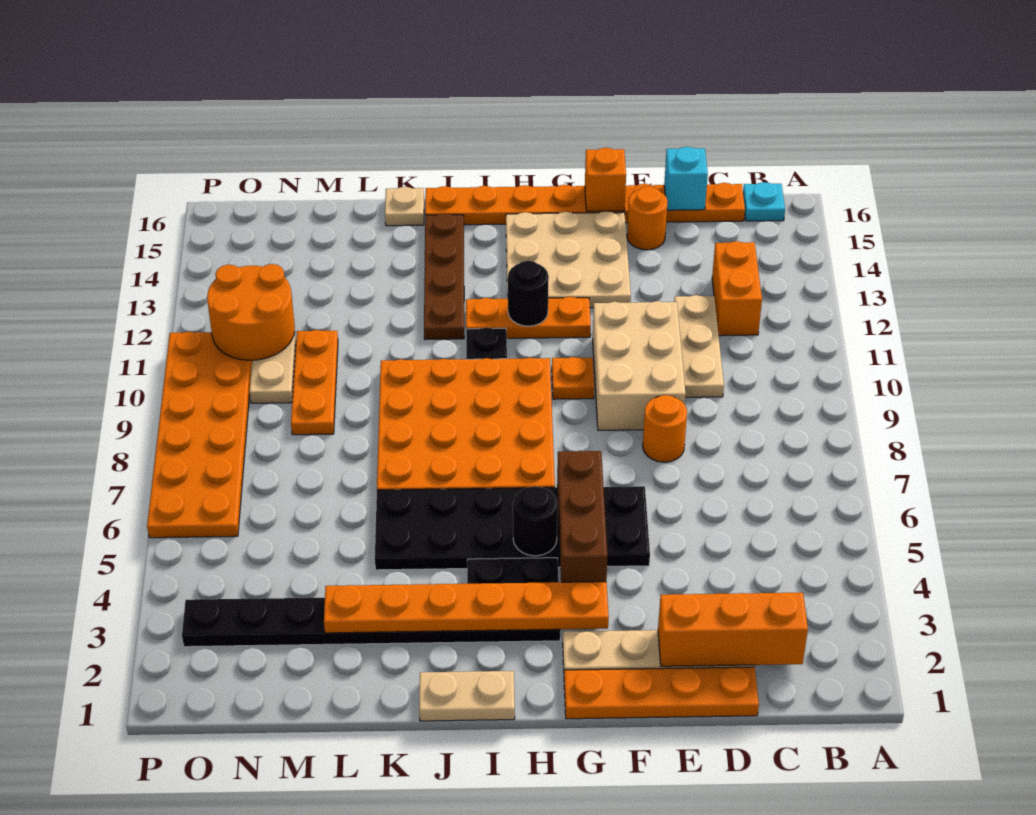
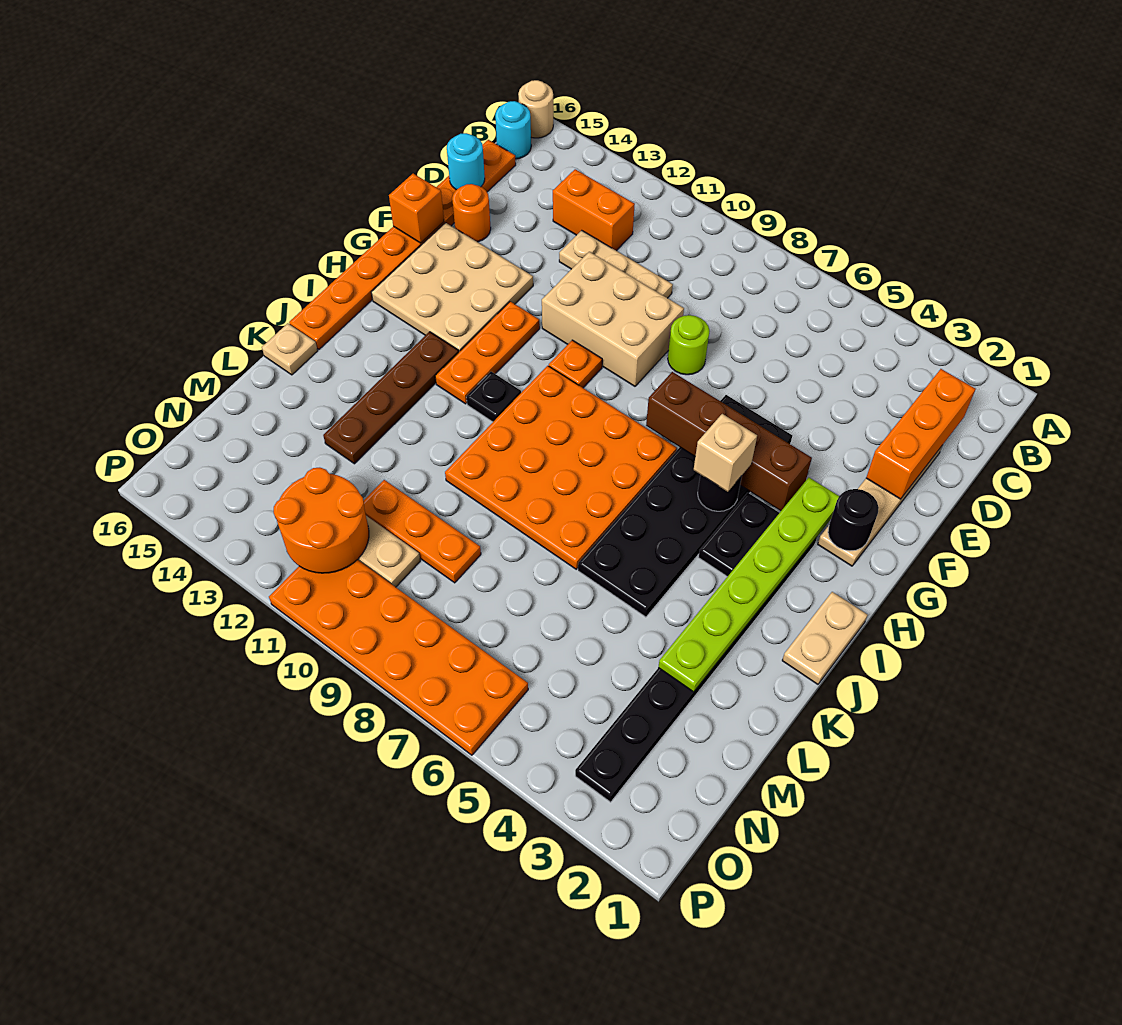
none -> tan round brick A16 level 1
cyan plate B16 level 1 -> cyan round brick B16 level 1
orange plate D1:G1 level 1 -> none
cyan brick D16 level 2 -> cyan round brick D16 level 2
orange round brick E8 level 1 -> lime round brick E8 level 1
orange plate G3:L3 level 2 -> lime plate G3:L3 level 2
brown brick G4:G6 level 2 -> brown brick G4:G7 level 2
none -> tan brick H5 level 3
black round brick H12 level 2 -> black round brick G2 level 2
brown plate J12:J15 level 1 -> brown plate I13:L13 level 1

